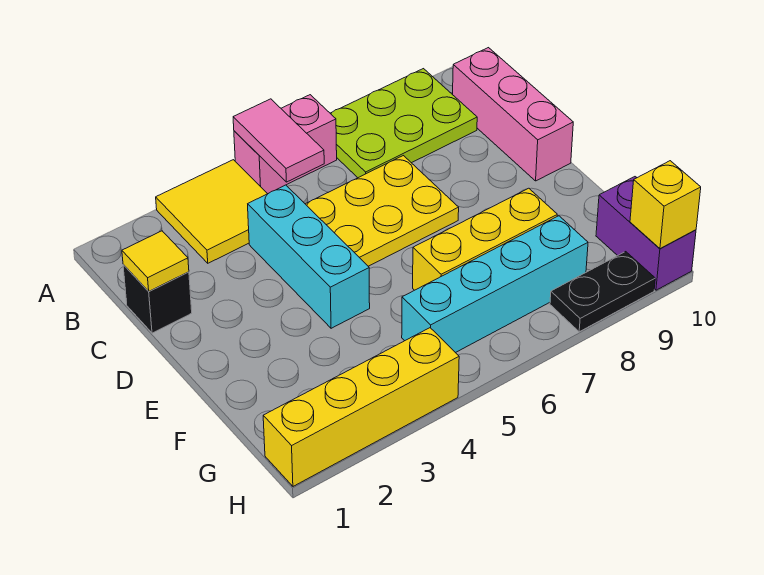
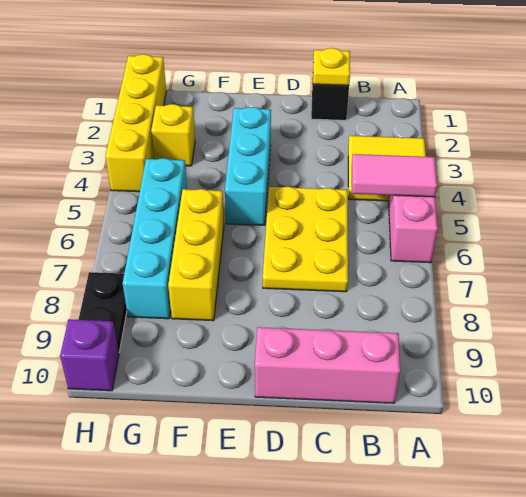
lime plate A7:B9 level 1 -> none
yellow tile C1 level 2 -> yellow plate C1 level 2
cyan brick C4:E4 level 1 -> cyan brick E3:E5 level 1
purple brick G10:H10 level 1 -> purple brick H10 level 1
yellow brick H10 level 2 -> yellow brick G3 level 1

